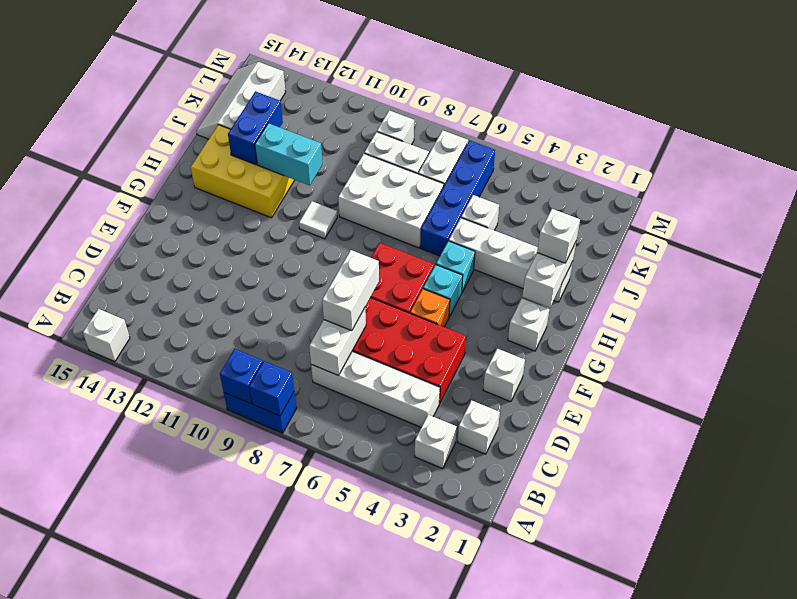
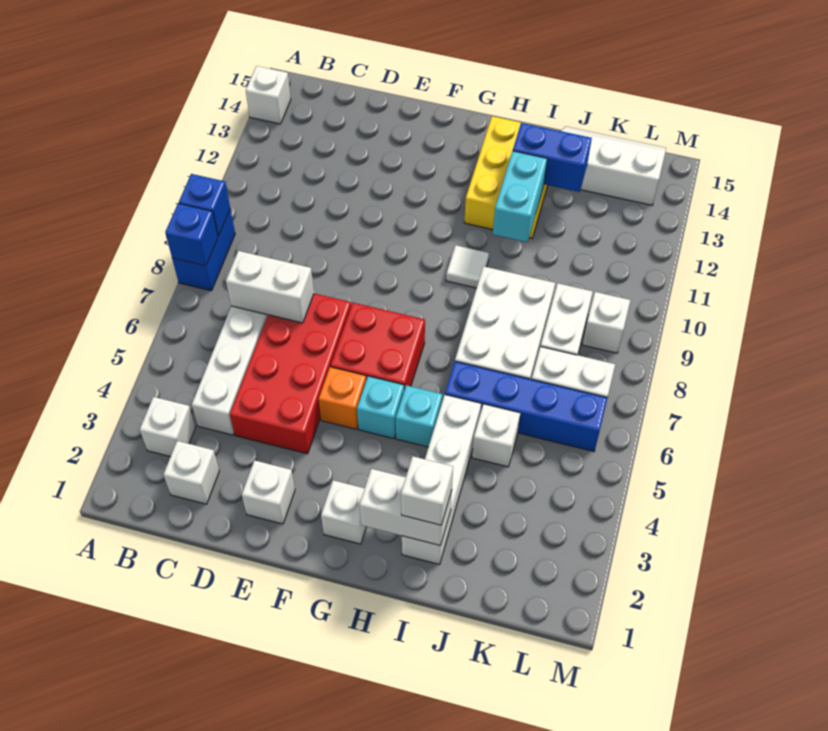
white brick D7:E7 level 3 -> none

